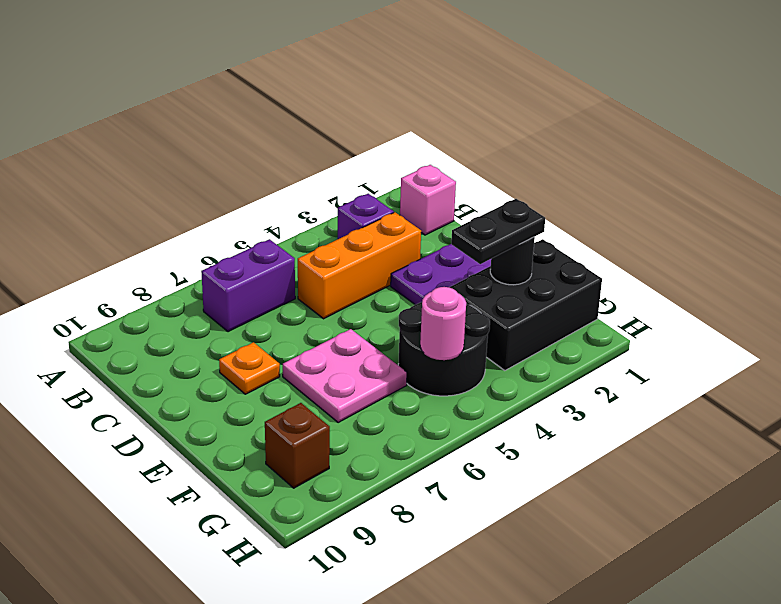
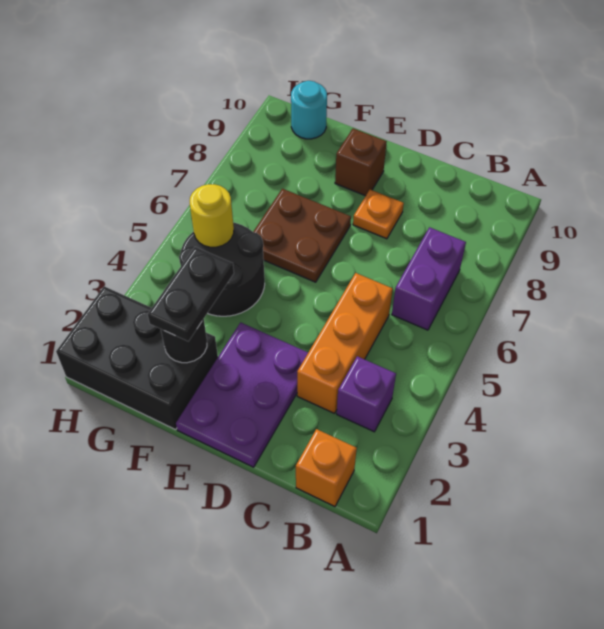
pink brick B1 level 1 -> orange brick B1 level 1
pink plate E6:F7 level 1 -> brown plate E6:F7 level 1
black brick F1:G3 level 1 -> black brick F1:H2 level 1
pink round brick G5 level 2 -> yellow round brick G5 level 2
brown brick G9 level 1 -> brown brick E9 level 1
none -> cyan round brick G10 level 1

